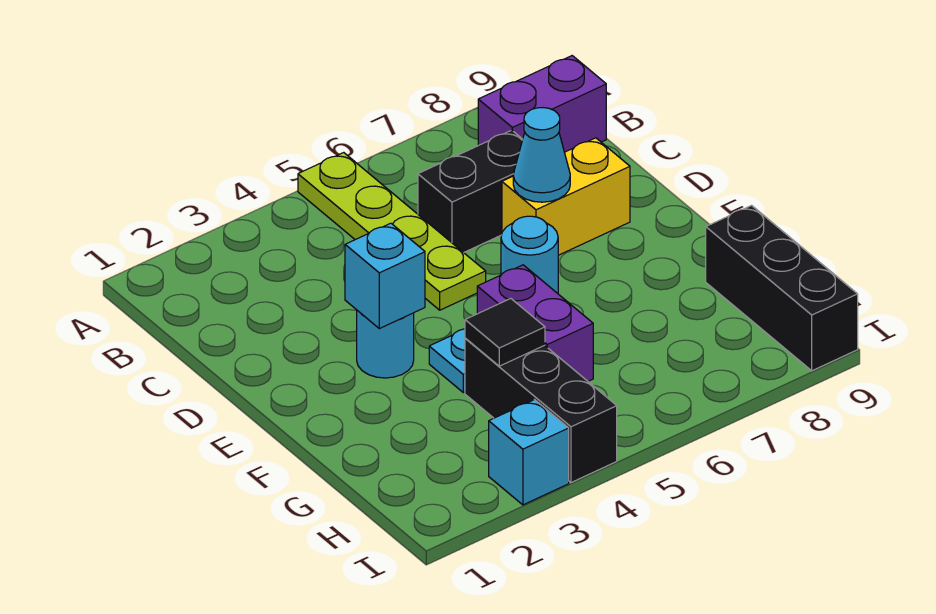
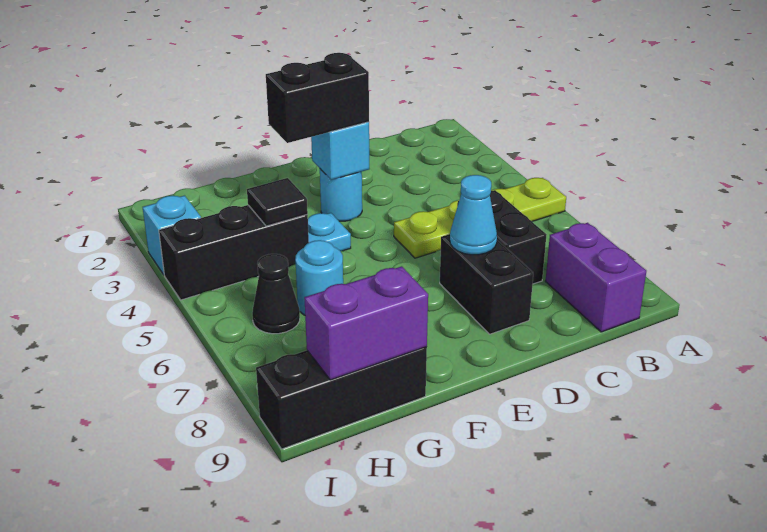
yellow brick D7:D8 level 1 -> black brick D7:D8 level 1
none -> black brick E3:F3 level 3
cyan round brick E6 level 1 -> cyan round brick G6 level 1
purple brick F5:G5 level 1 -> purple brick G9:H9 level 2
none -> black cone H6 level 1

